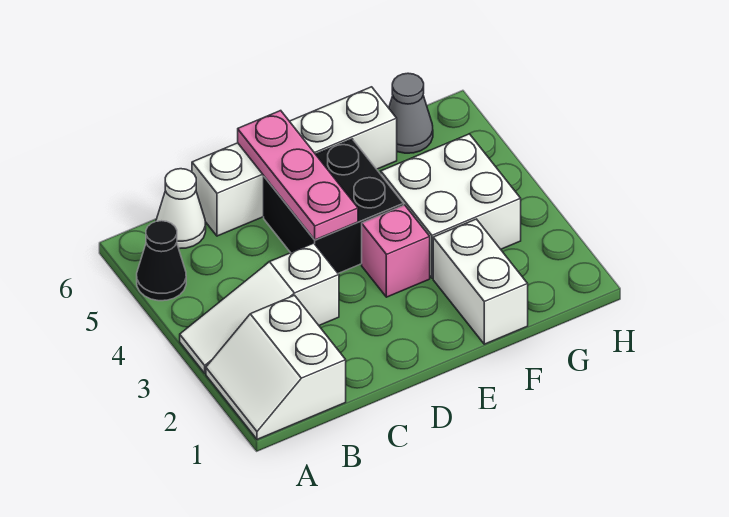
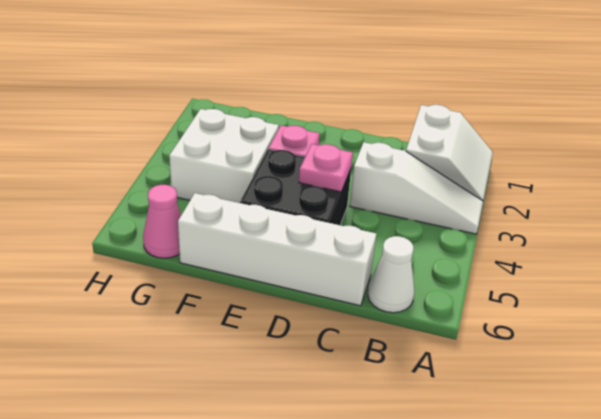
black cone A5 level 1 -> none
pink plate D4:D6 level 2 -> pink plate D4 level 2
white brick F1:F2 level 1 -> none
grey cone G6 level 1 -> pink cone G6 level 1

